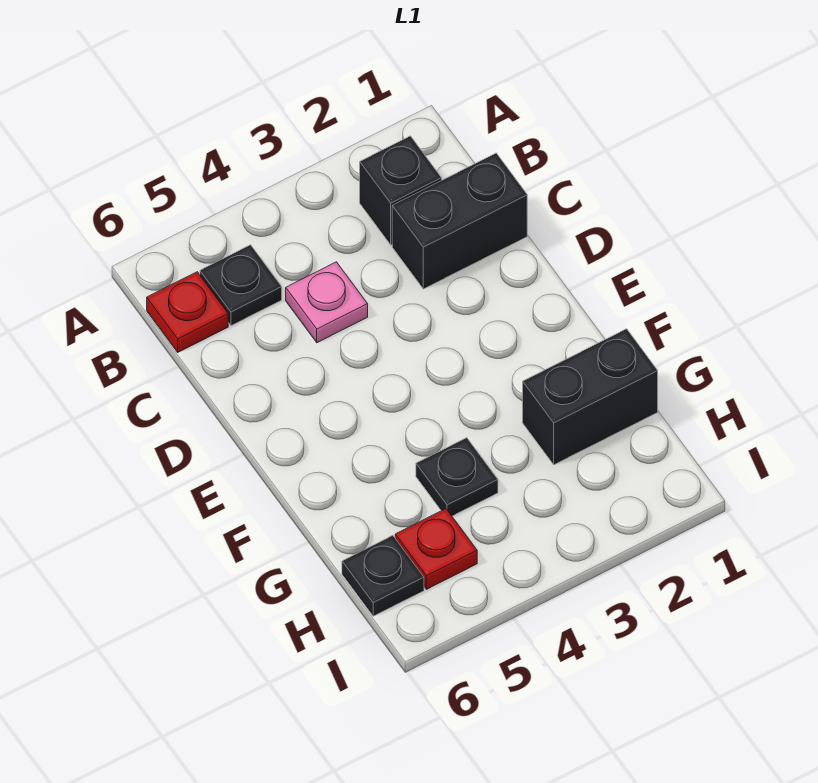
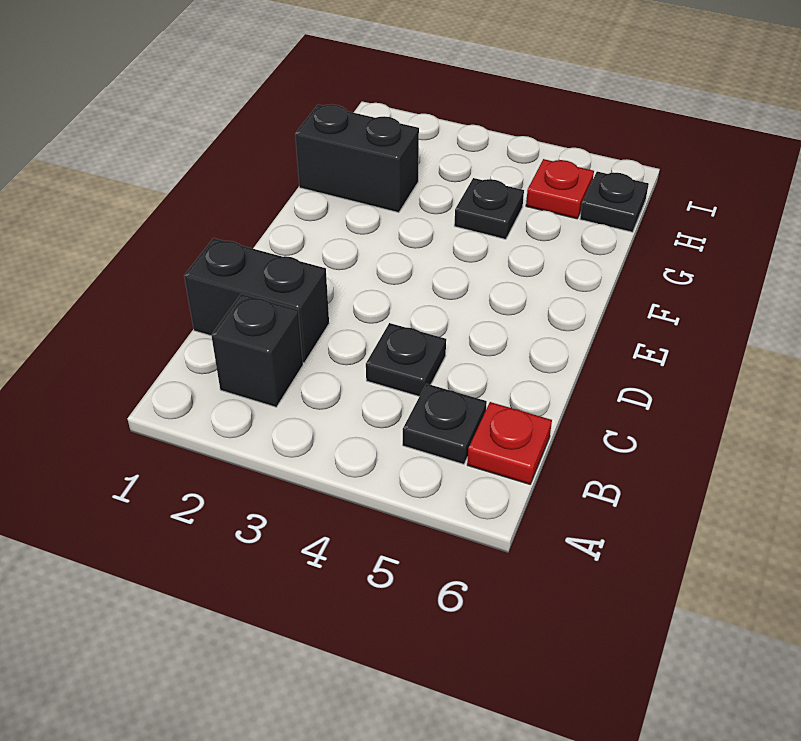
pink plate C4 level 1 -> black plate C4 level 1

